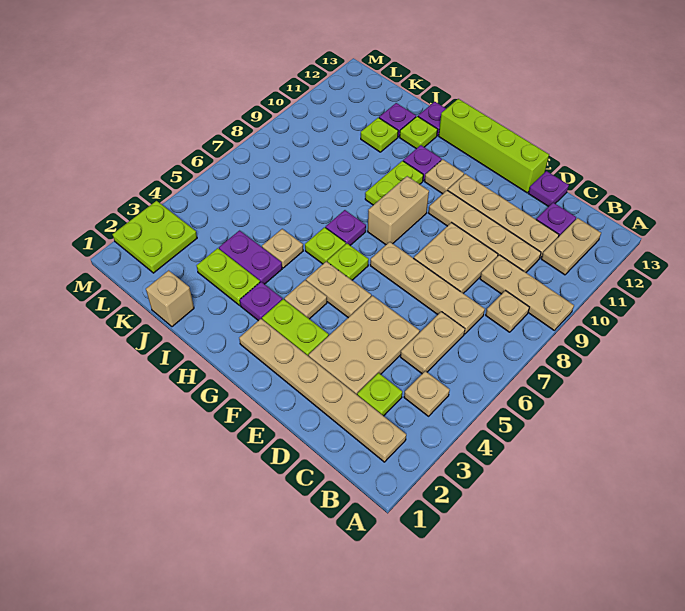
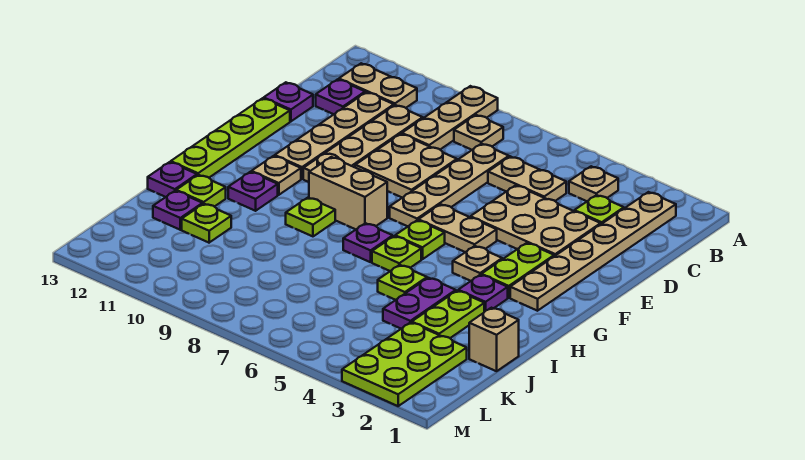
lime brick E13:H13 level 1 -> lime plate E13:H13 level 1
tan plate F5:G5 level 1 -> tan plate F5:F6 level 1
lime plate H9:H10 level 1 -> lime plate H9 level 1
tan plate I5 level 1 -> lime plate I5 level 1
lime plate L2:M3 level 1 -> lime plate K2:M3 level 1

